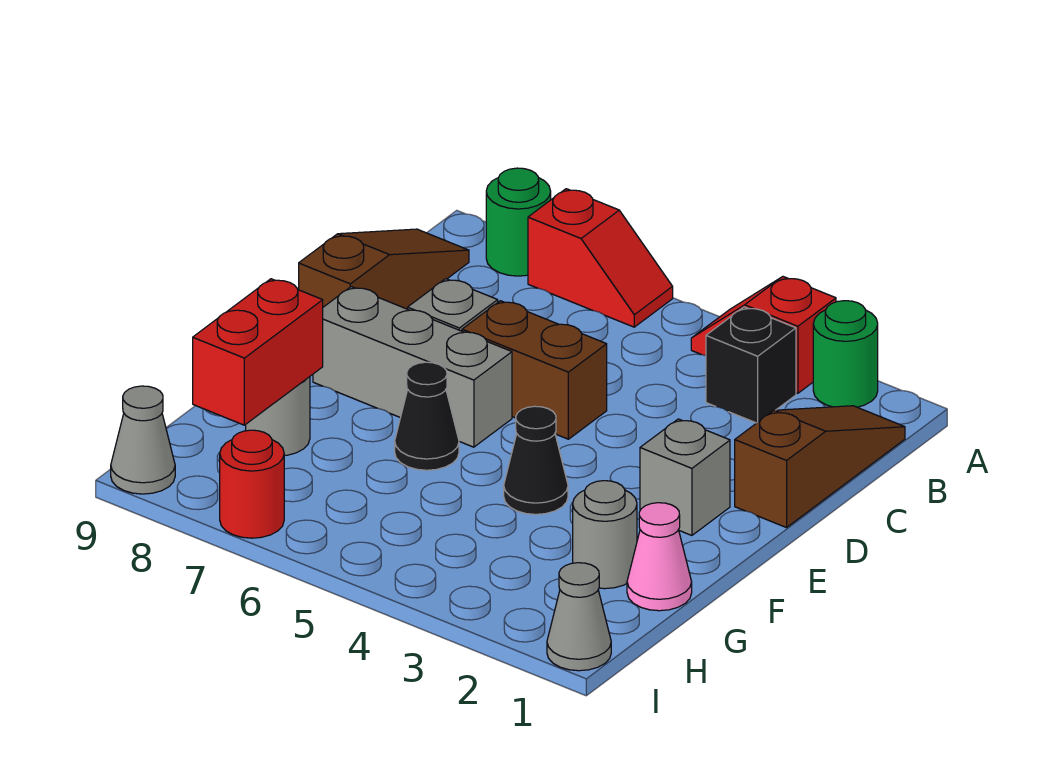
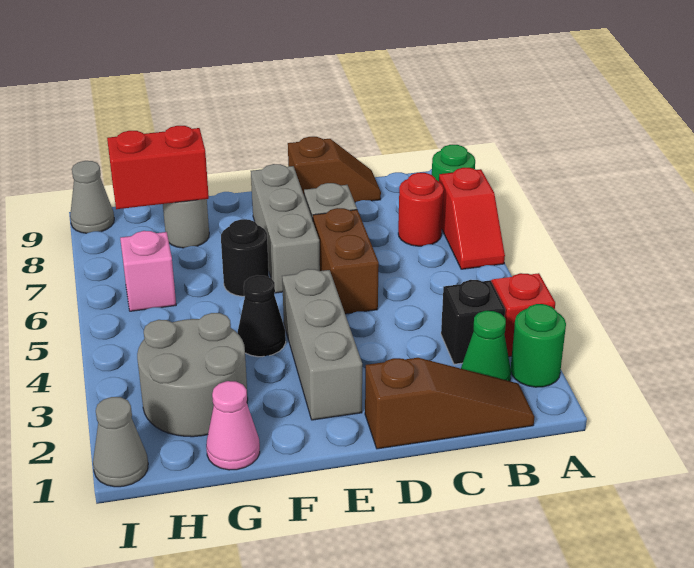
none -> green cone B2 level 1
brown slope B9:D9 level 1 top D -> brown slope C9:D9 level 1 top D
grey brick E2 level 1 -> grey brick E2:E4 level 1
black cone F6 level 1 -> black round brick F6 level 1
grey round brick G2 level 1 -> grey round brick G2:H3 level 1
none -> pink brick H6 level 1
red round brick I7 level 1 -> red round brick B7 level 1

